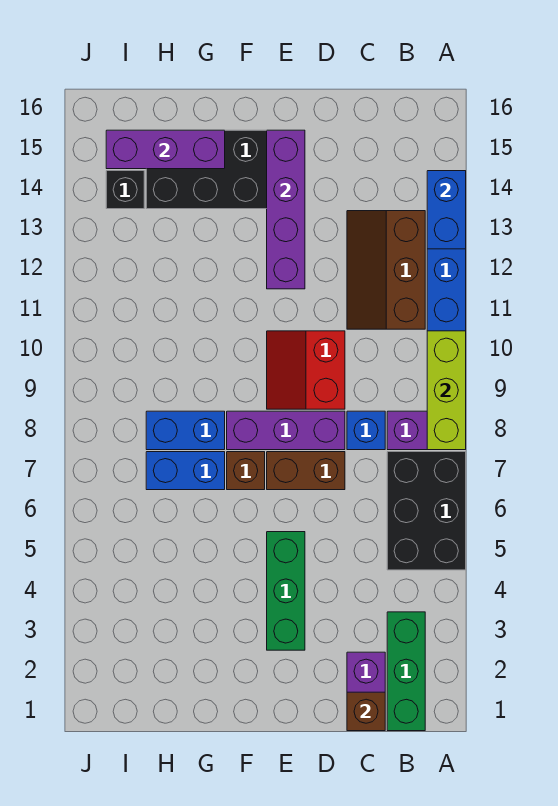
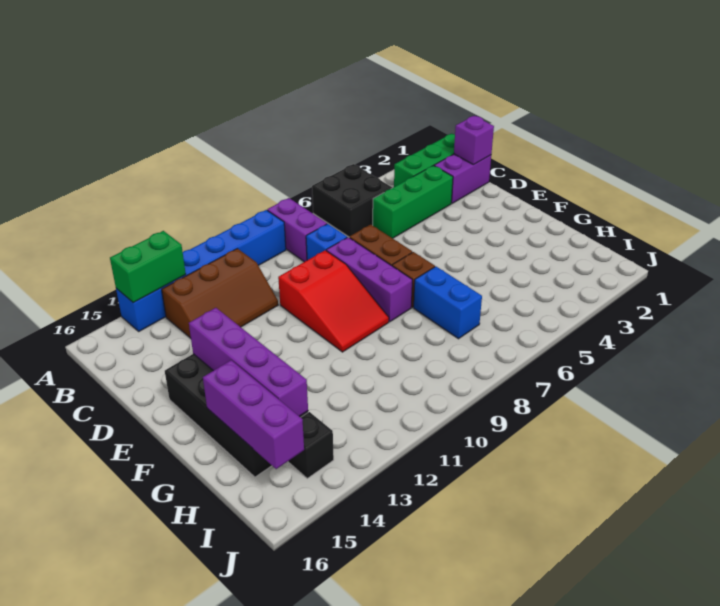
black brick A5:B7 level 1 -> black brick A5:B6 level 1
lime brick A8:A10 level 2 -> none
blue brick A13:A14 level 2 -> green brick A13:A14 level 2
brown brick C1 level 2 -> purple brick C1 level 2
red slope D9:E10 level 1 top D -> red slope D9:F10 level 1 top D
green brick E3:E5 level 1 -> green brick C3:C5 level 1
purple brick E12:E15 level 2 -> purple brick E14:H14 level 2
blue brick G8:H8 level 1 -> none

